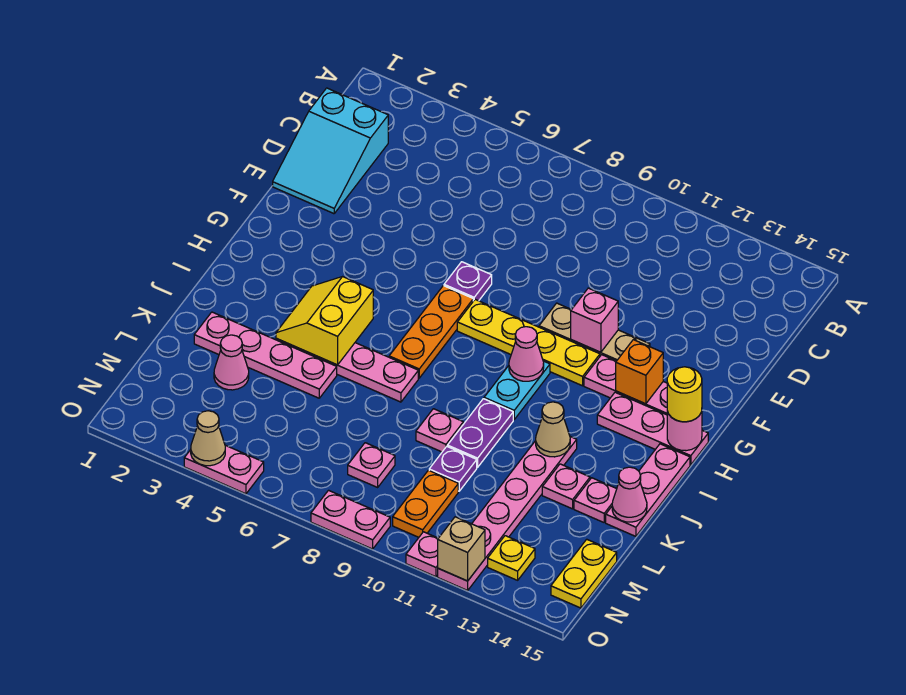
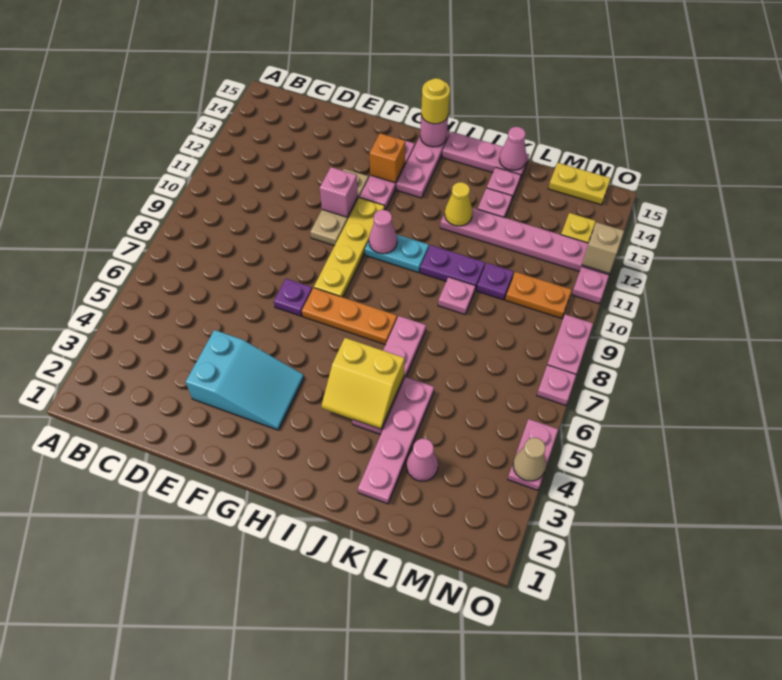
cyan slope C1:E2 level 1 top C -> cyan slope E3:G4 level 1 top E
tan cone J12 level 2 -> yellow cone J12 level 2
pink plate M8 level 1 -> pink plate O7 level 1

